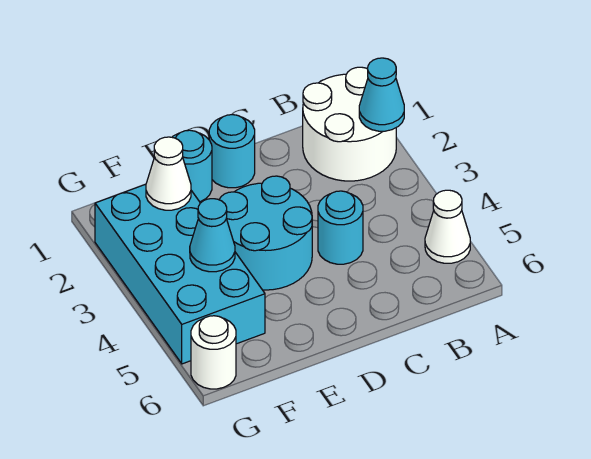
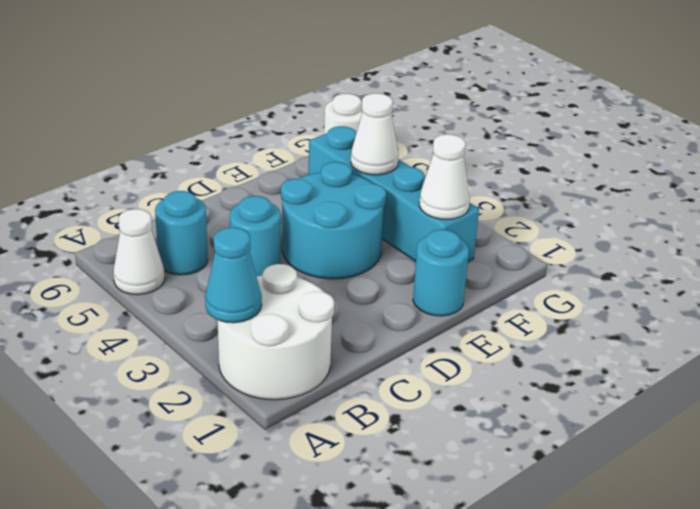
cyan round brick D1 level 1 -> cyan round brick B5 level 1
cyan brick F2:G5 level 1 -> cyan brick F2:F5 level 1
cyan cone F4 level 2 -> white cone F4 level 2

